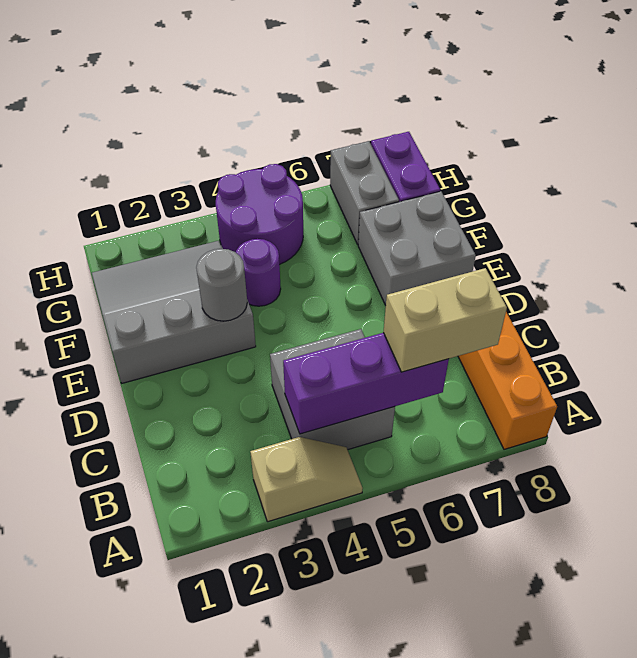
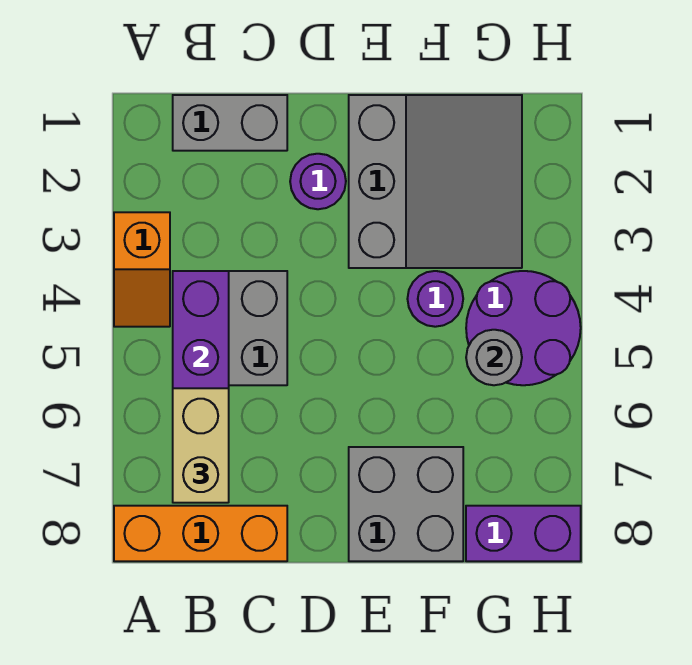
tan slope A3:A4 level 1 top 3 -> orange slope A3:A4 level 1 top 3
none -> purple round brick D2 level 1
grey round brick E3 level 2 -> grey round brick G5 level 2
grey brick G7:H7 level 1 -> grey brick B1:C1 level 1

